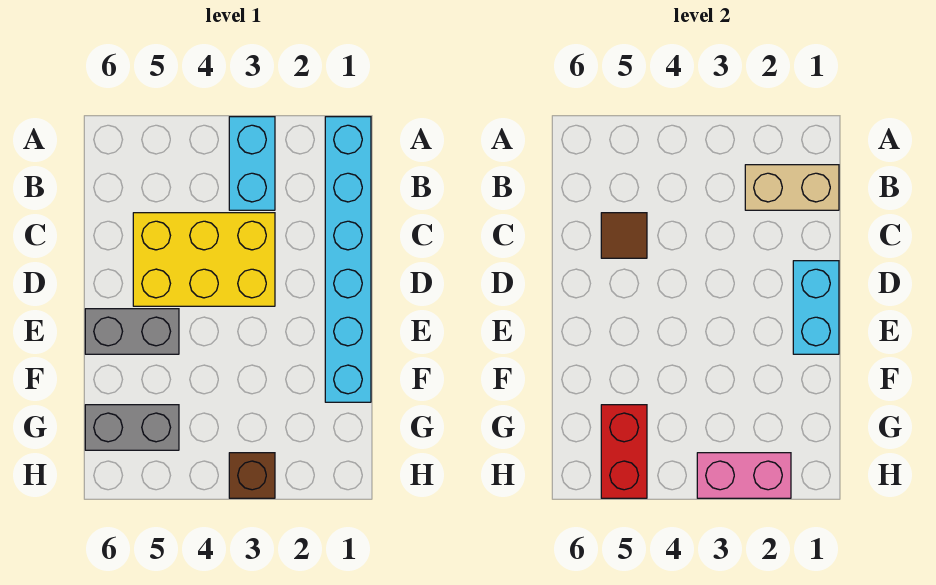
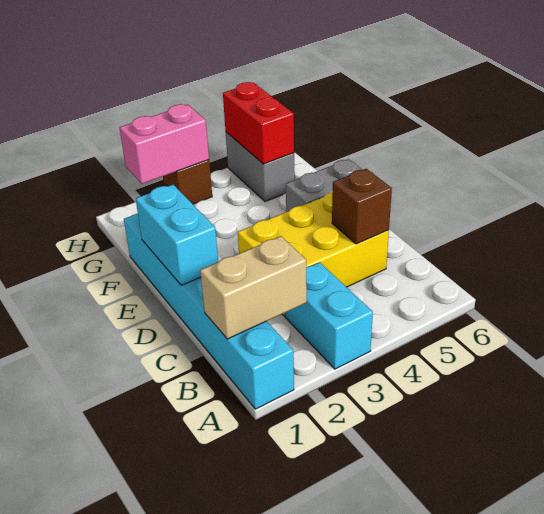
brown tile C5 level 2 -> brown brick C5 level 2
grey brick G5:G6 level 1 -> grey brick G5:H5 level 1

